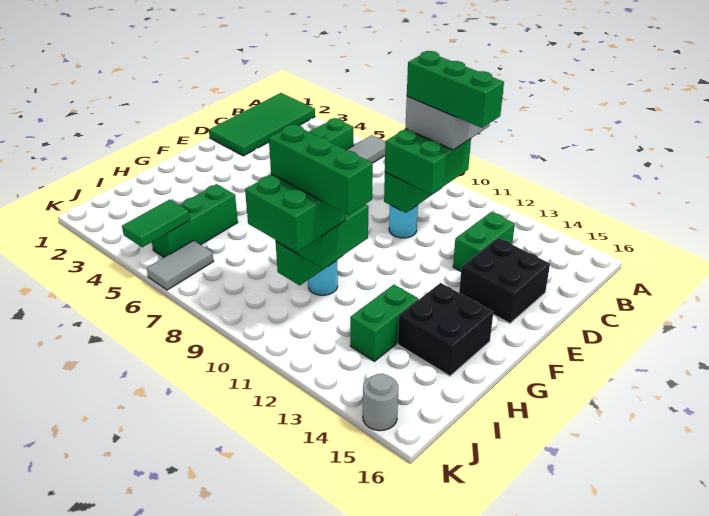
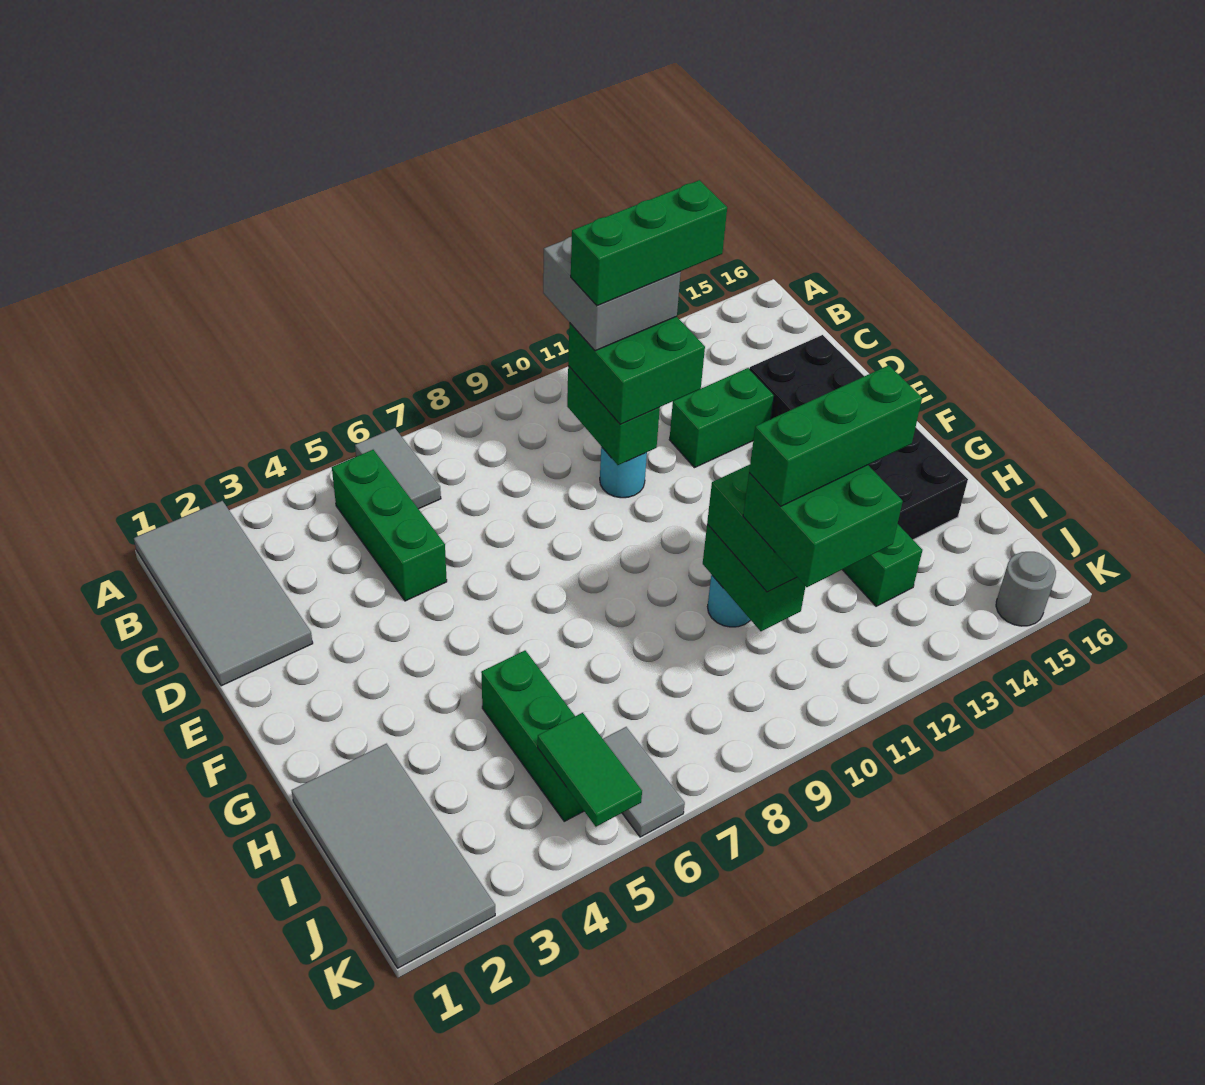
green tile A1:D2 level 1 -> grey tile A1:D2 level 1
green brick C13:D13 level 1 -> green brick D12:D13 level 1
none -> grey tile H1:K2 level 1

